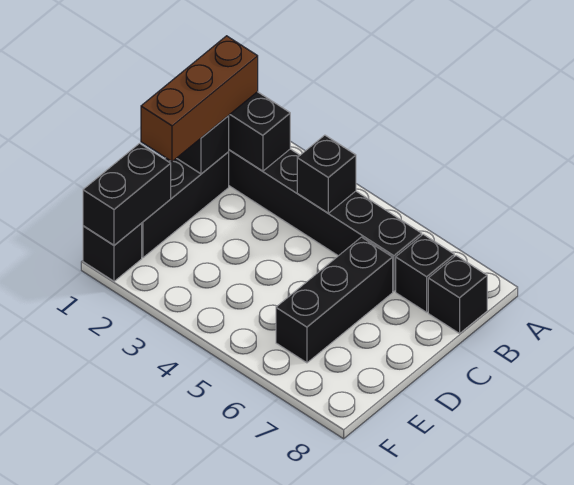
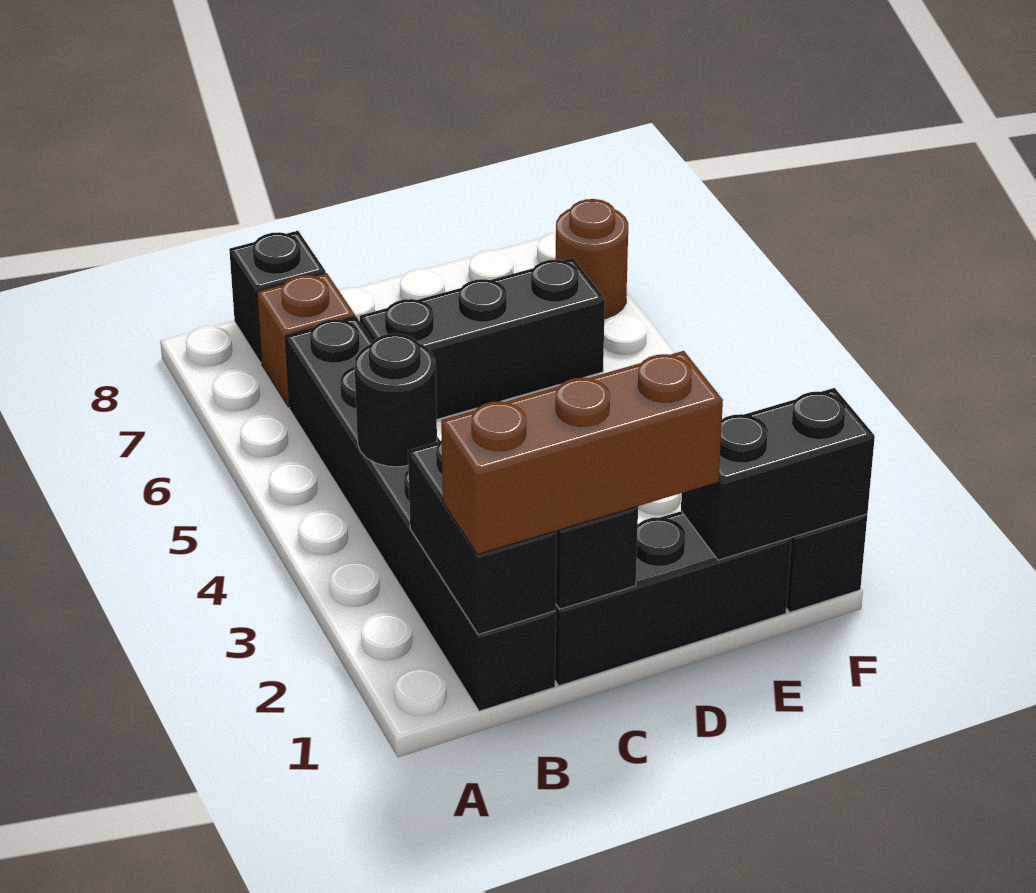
black brick B4 level 2 -> black round brick B4 level 2
black brick B7 level 1 -> brown brick B7 level 1
none -> brown round brick F7 level 1

